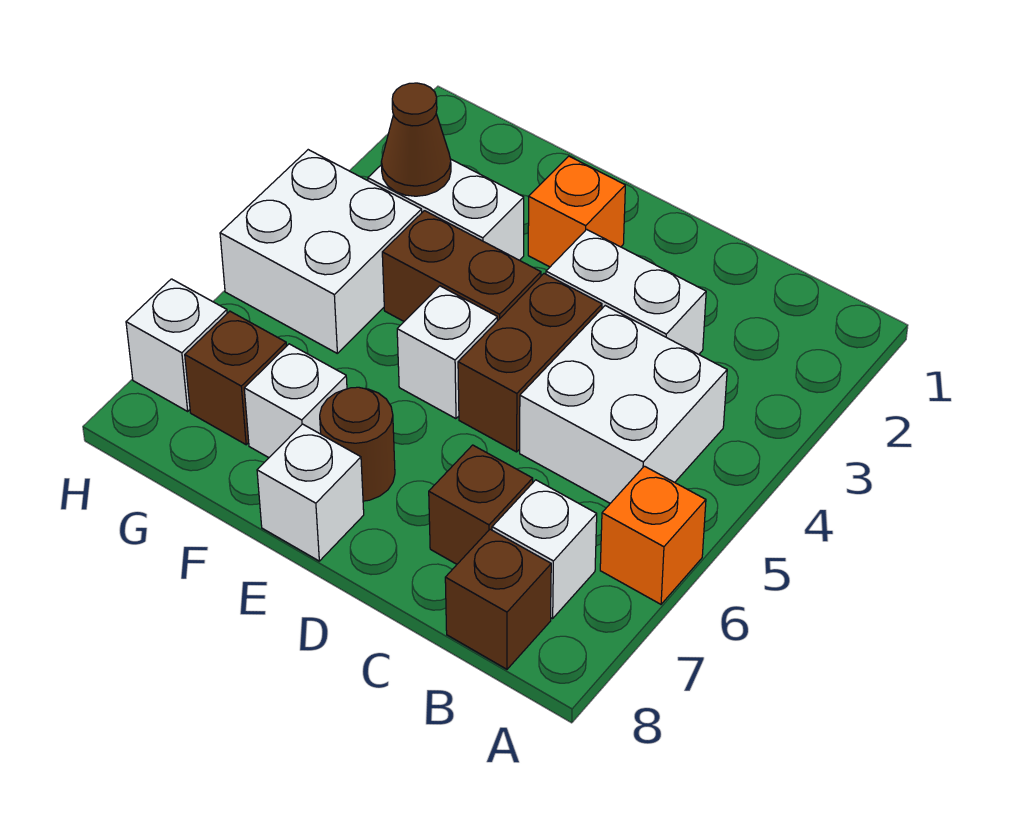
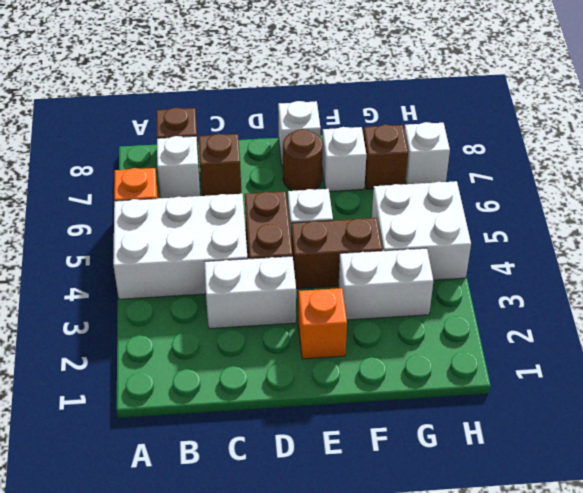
white brick B4:C5 level 1 -> white brick A4:C5 level 1
brown cone G3 level 2 -> none

